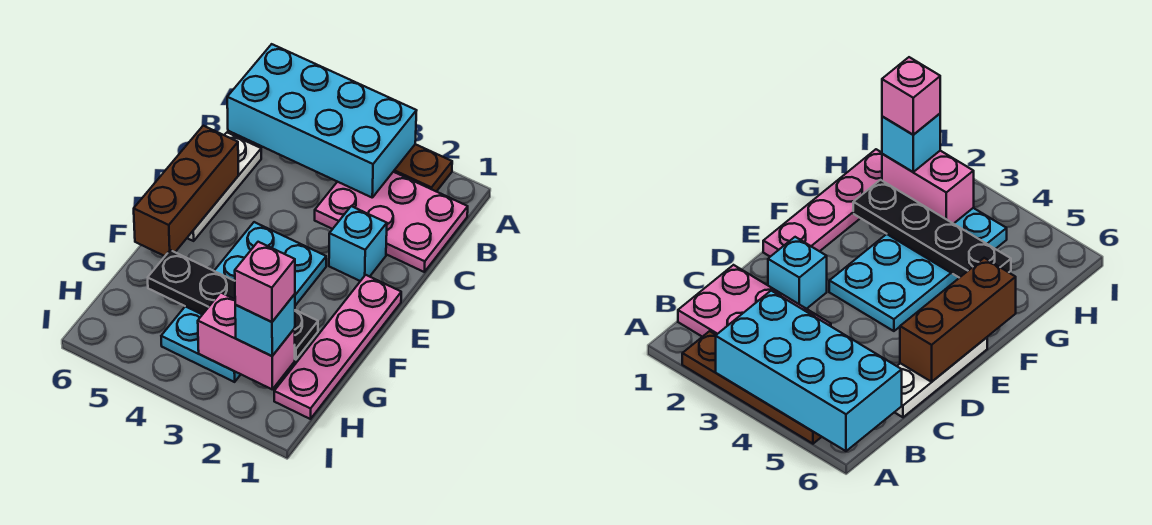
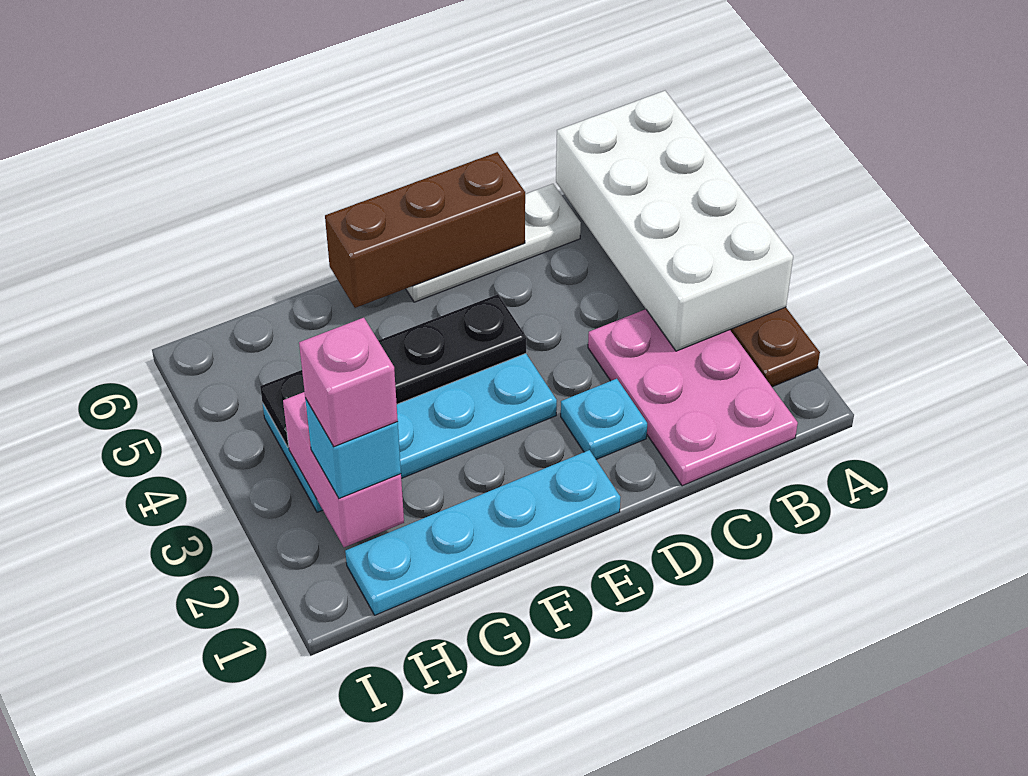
cyan brick A3:B6 level 2 -> white brick A3:B6 level 2
cyan brick D2 level 1 -> cyan plate D2 level 1
pink plate E1:H1 level 1 -> cyan plate E1:H1 level 1
black plate G2:G5 level 2 -> black plate E4:H4 level 2

